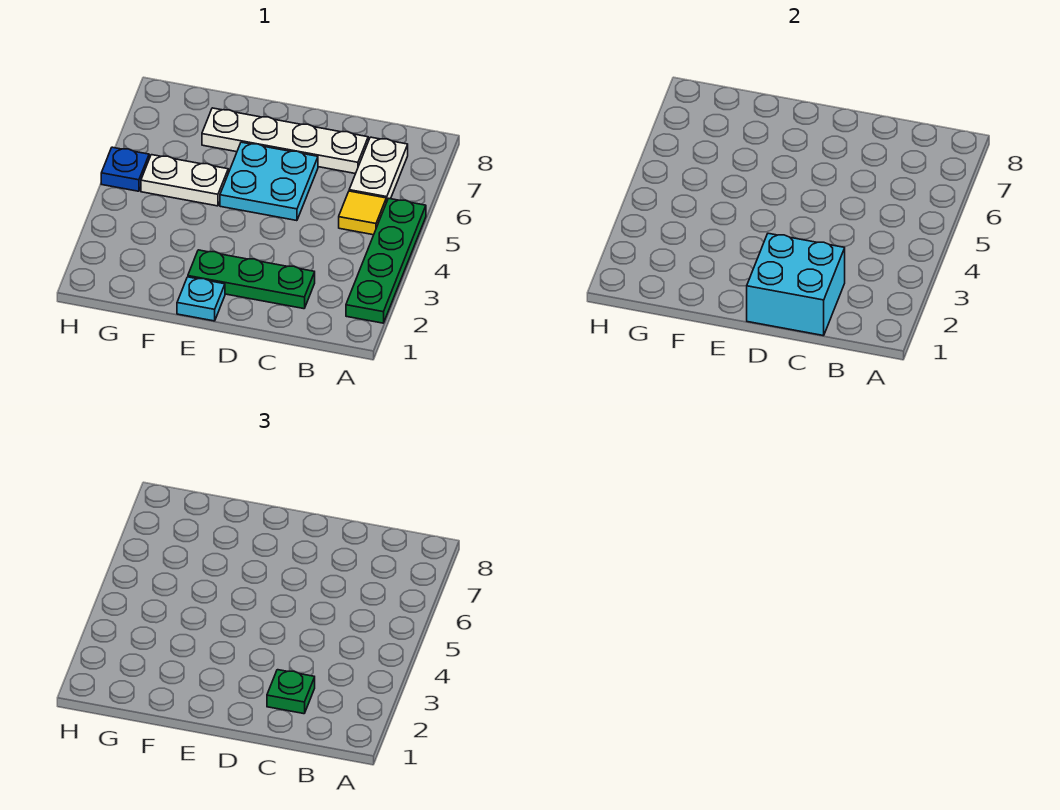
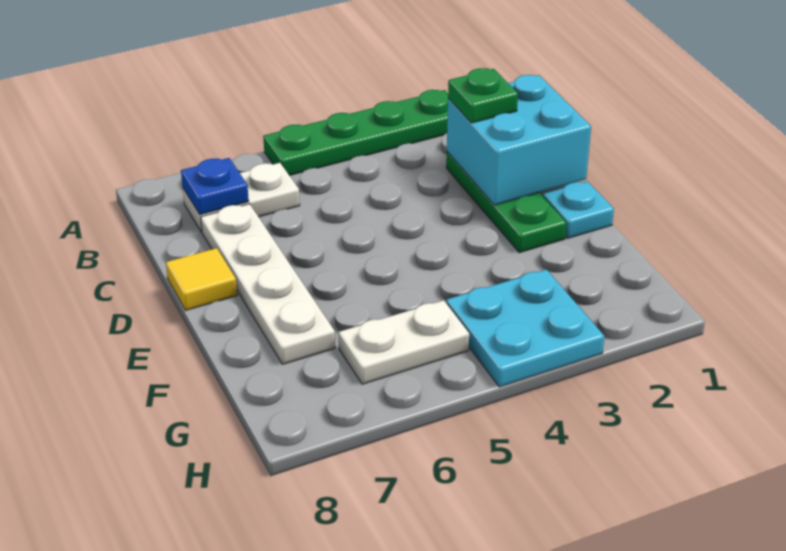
yellow tile B5 level 1 -> yellow tile D8 level 1
cyan plate D5:E6 level 1 -> cyan plate G3:H4 level 1
white plate F5:G5 level 1 -> white plate G5:G6 level 1
blue plate H5 level 1 -> blue plate B7 level 2

